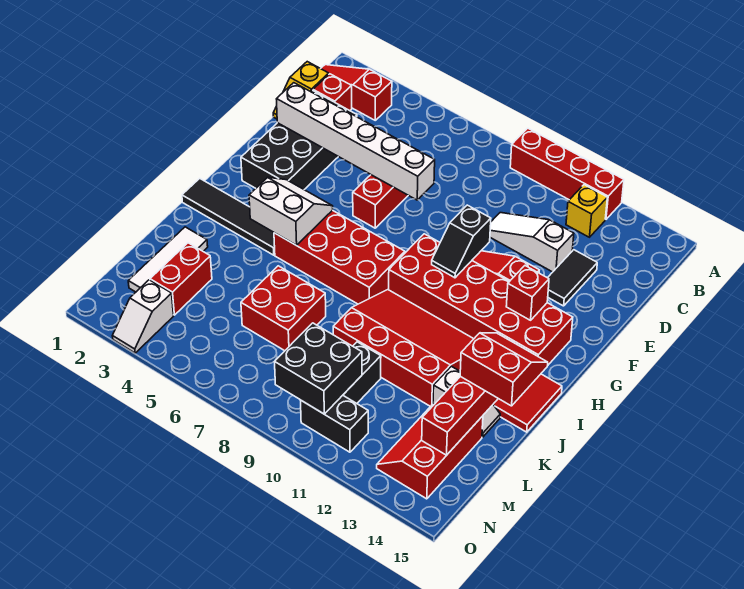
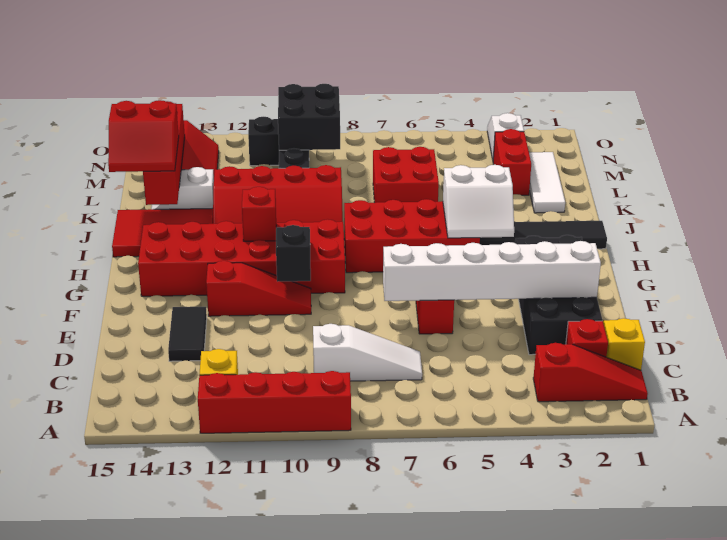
white slope D10:D12 level 1 top 12 -> white slope C7:C9 level 1 top 9
red brick G13 level 2 -> red brick H11 level 2

